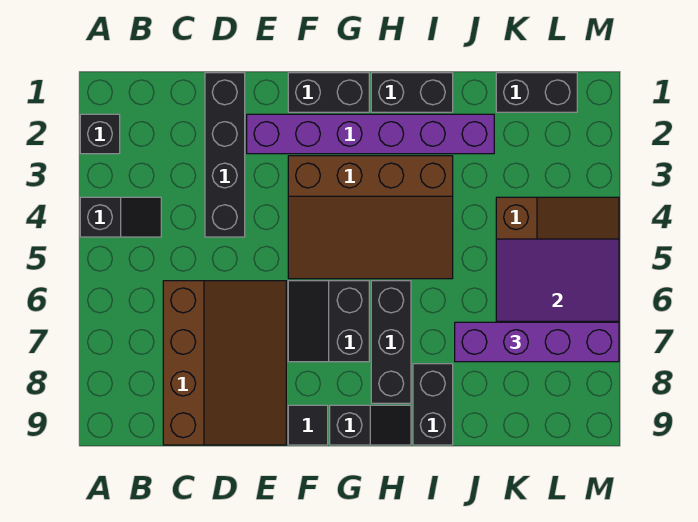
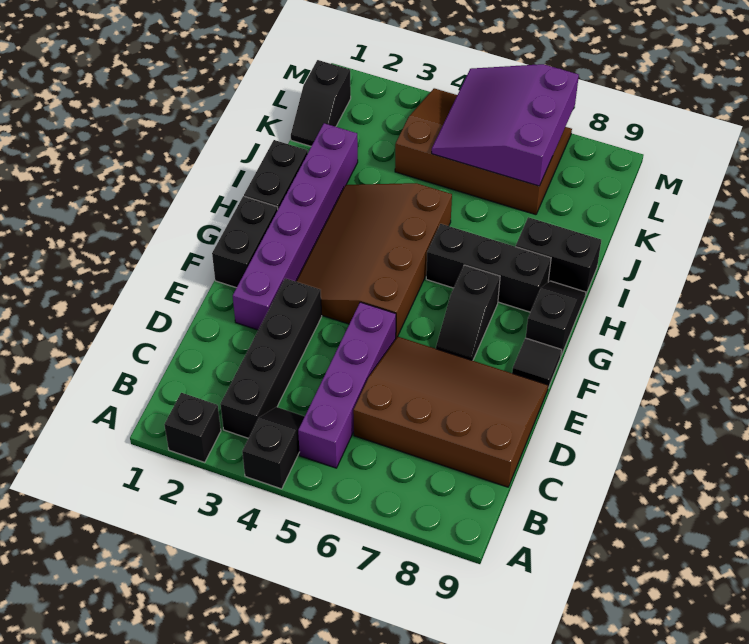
black brick D1:D4 level 1 -> black brick B3:E3 level 1
brown slope F3:I5 level 1 top 3 -> brown slope F3:I5 level 1 top 5
black slope F6:G7 level 1 top G -> black slope F7:G7 level 1 top G
purple brick J7:M7 level 3 -> purple brick B5:E5 level 1
black brick K1:L1 level 1 -> black slope K1:L1 level 1 top L

